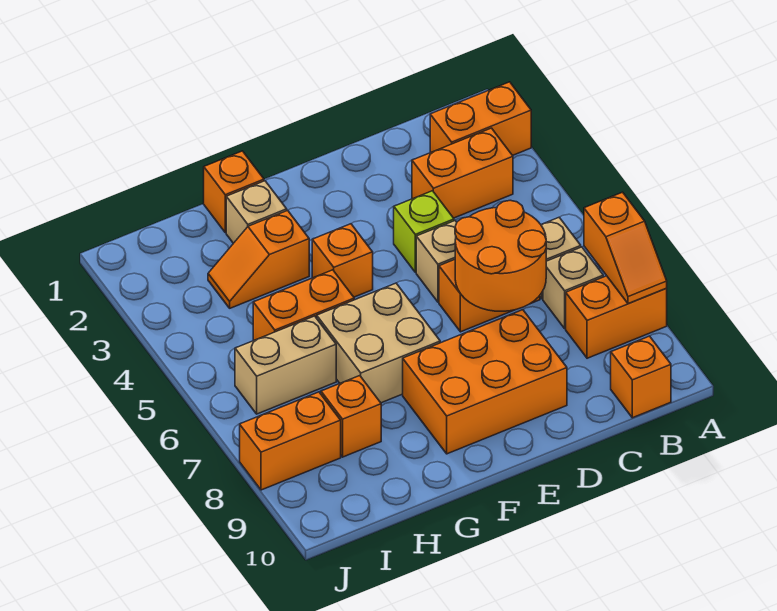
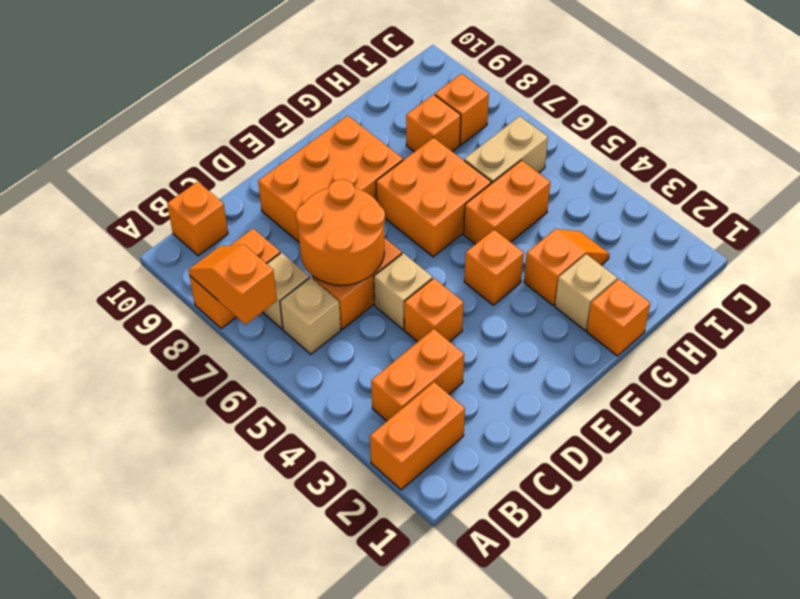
lime brick D4 level 1 -> orange brick D4 level 1
tan brick F6:G7 level 1 -> orange brick F6:G7 level 1
orange brick I8:J8 level 1 -> orange brick I8 level 1

